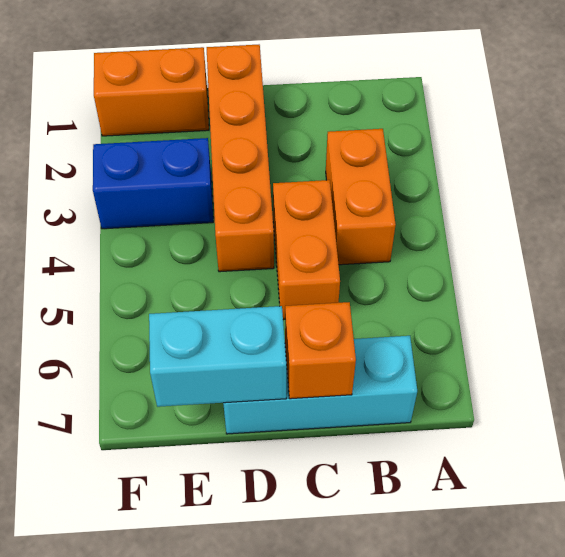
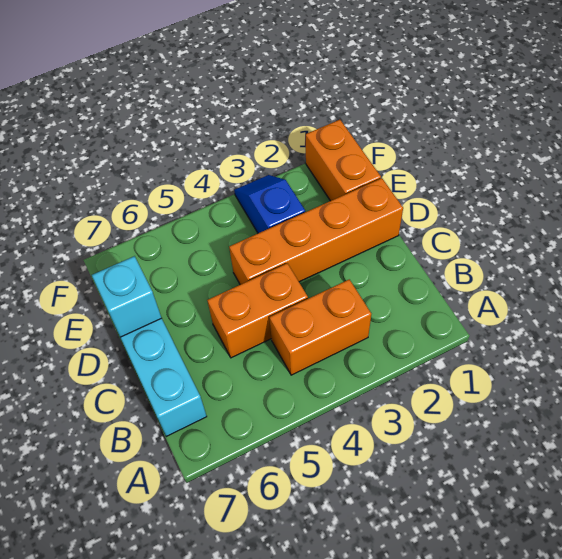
orange brick C7 level 2 -> none
cyan brick D7:E7 level 2 -> cyan brick D7 level 2
blue brick E3:F3 level 1 -> blue slope E3:F3 level 1 top E

